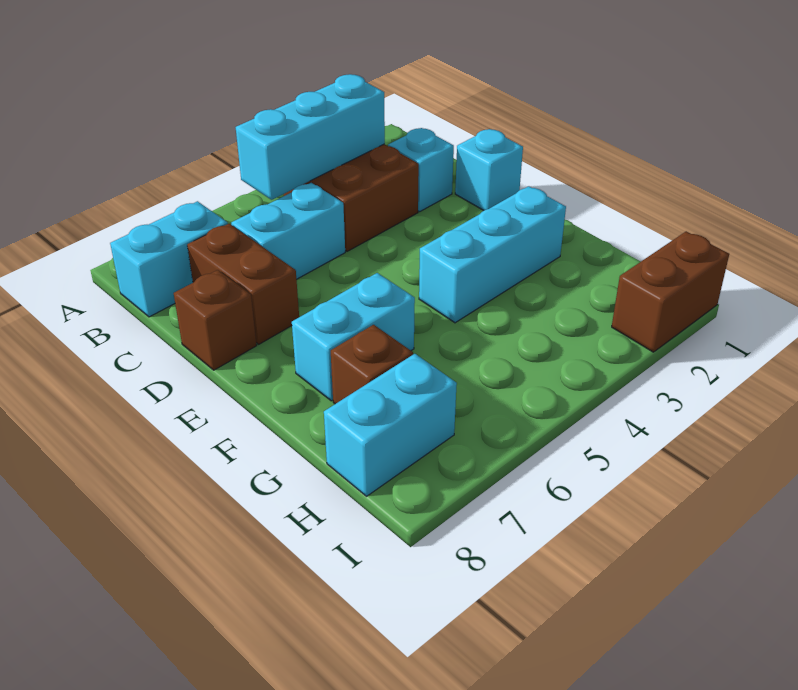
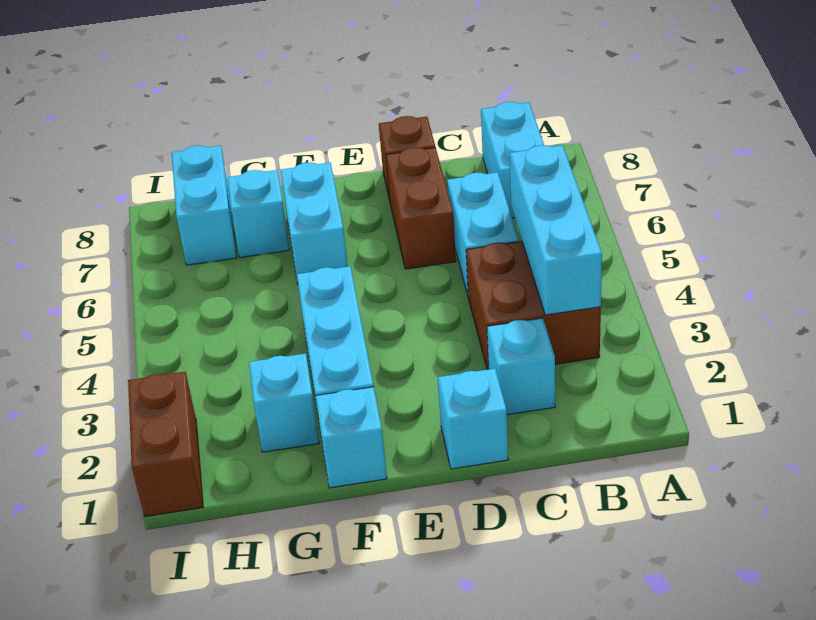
brown brick C7:D7 level 1 -> brown brick D6:D7 level 1
none -> cyan brick F1 level 1
none -> cyan brick G2 level 1
brown brick G7 level 1 -> cyan brick G7 level 1

